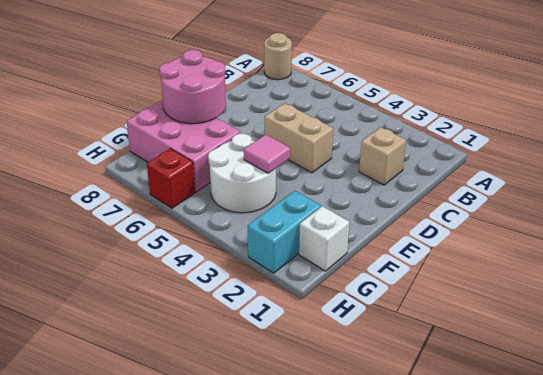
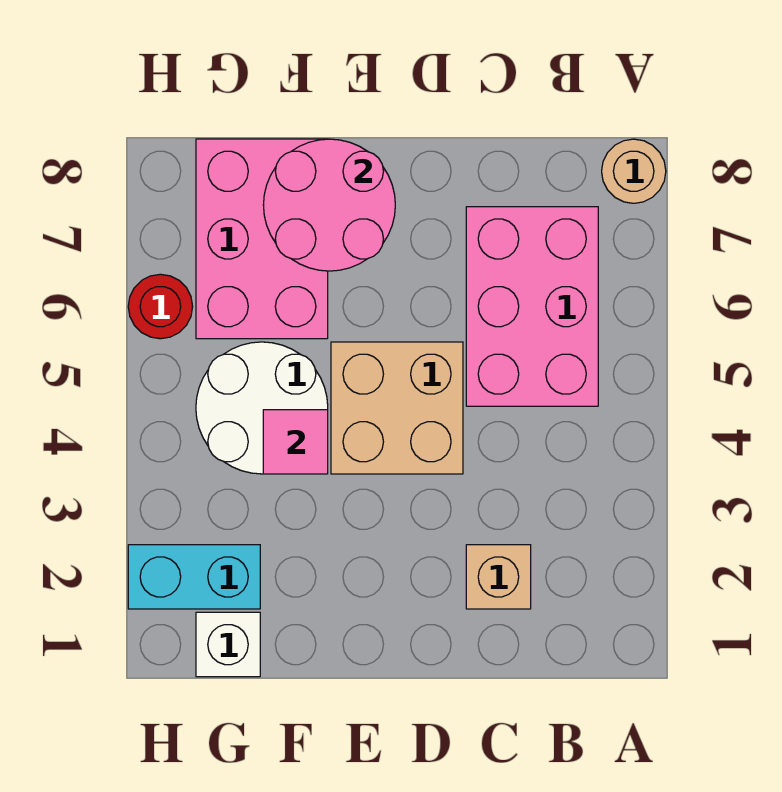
none -> pink brick B5:C7 level 1
tan brick D4:D5 level 1 -> tan brick D4:E5 level 1
red brick H6 level 1 -> red round brick H6 level 1

